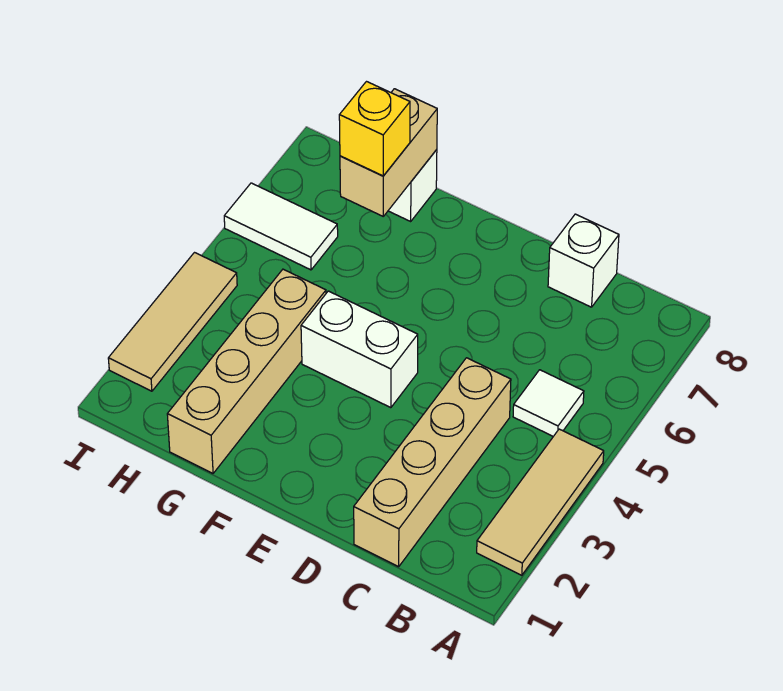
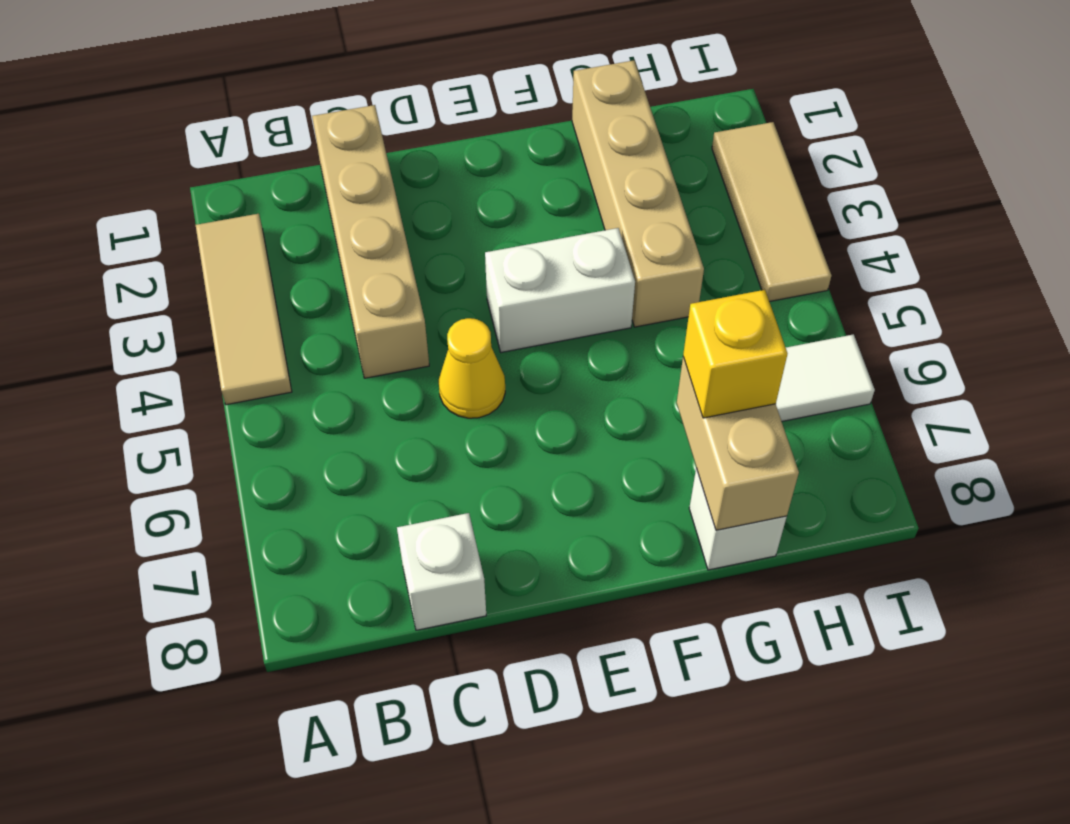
white tile B5 level 1 -> none
none -> yellow cone D5 level 1

